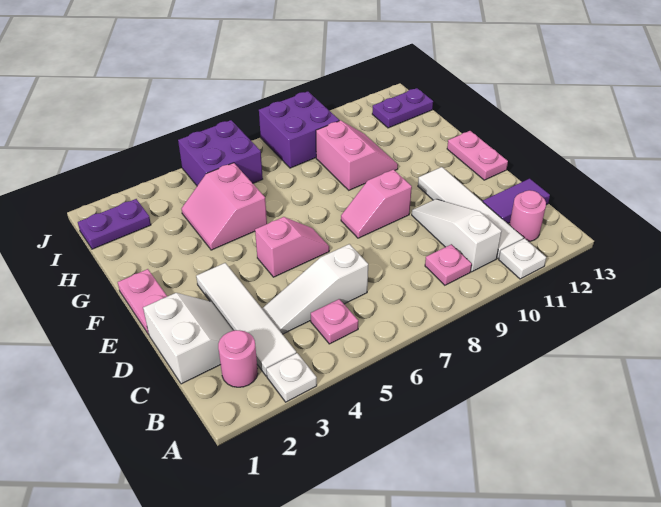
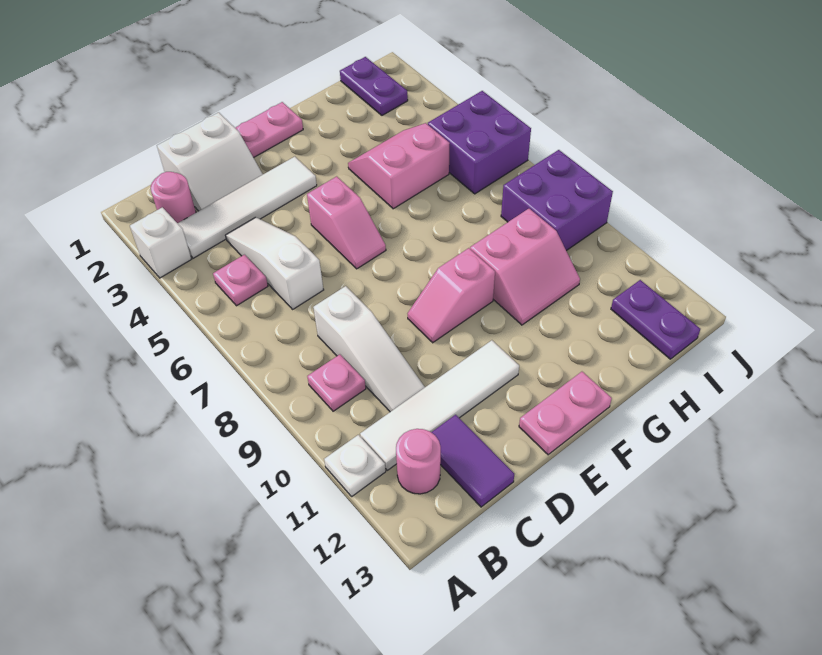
white plate A3 level 1 -> white brick A3 level 1
white slope B10:D10 level 1 top B -> white slope C8:C10 level 1 top 8
pink slope E8:E9 level 1 top 9 -> pink slope E9:F9 level 1 top F

